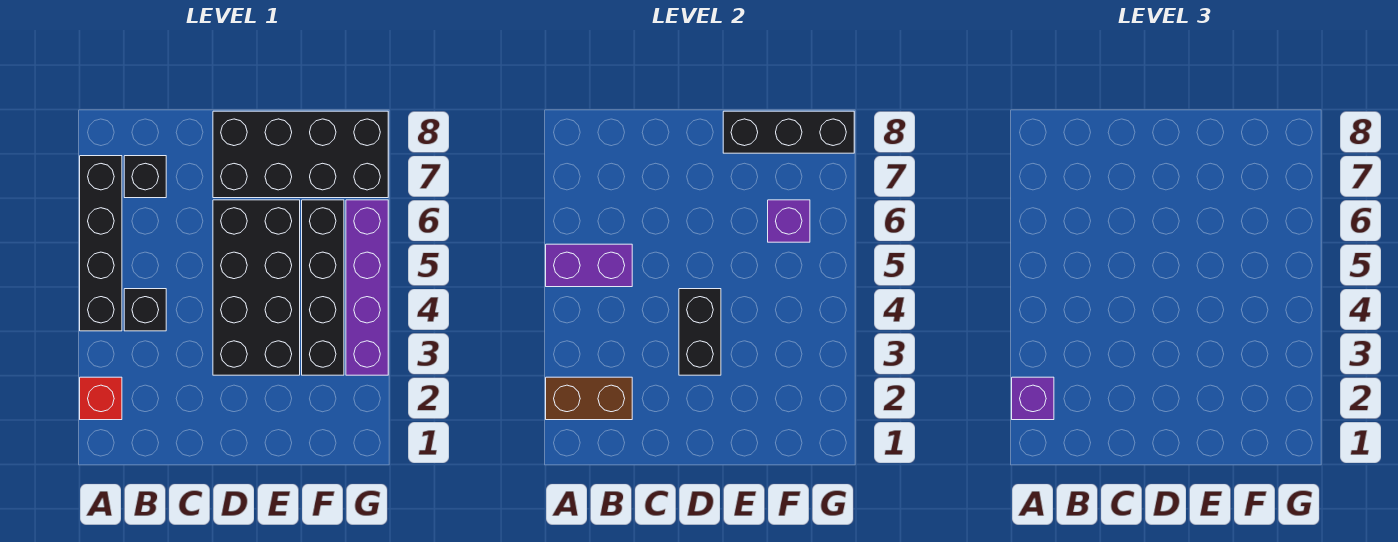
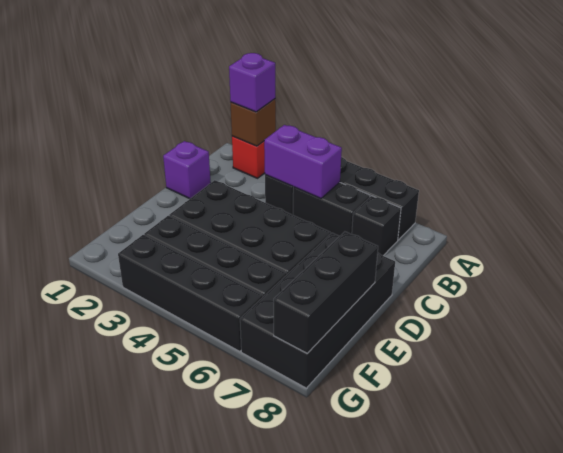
brown brick A2:B2 level 2 -> brown brick A2 level 2
purple brick A5:B5 level 2 -> purple brick B4:B5 level 2
black brick D3:D4 level 2 -> black brick B5:B6 level 1
purple brick F6 level 2 -> purple brick C1 level 1
purple brick G3:G6 level 1 -> black brick G3:G6 level 1

